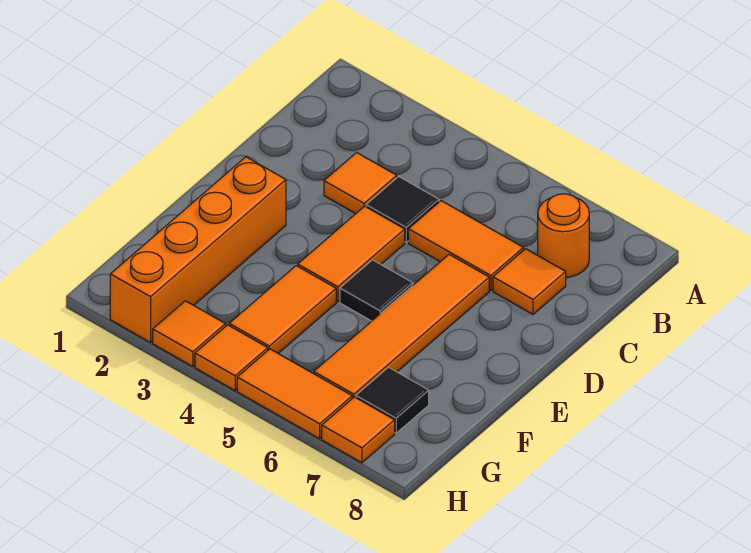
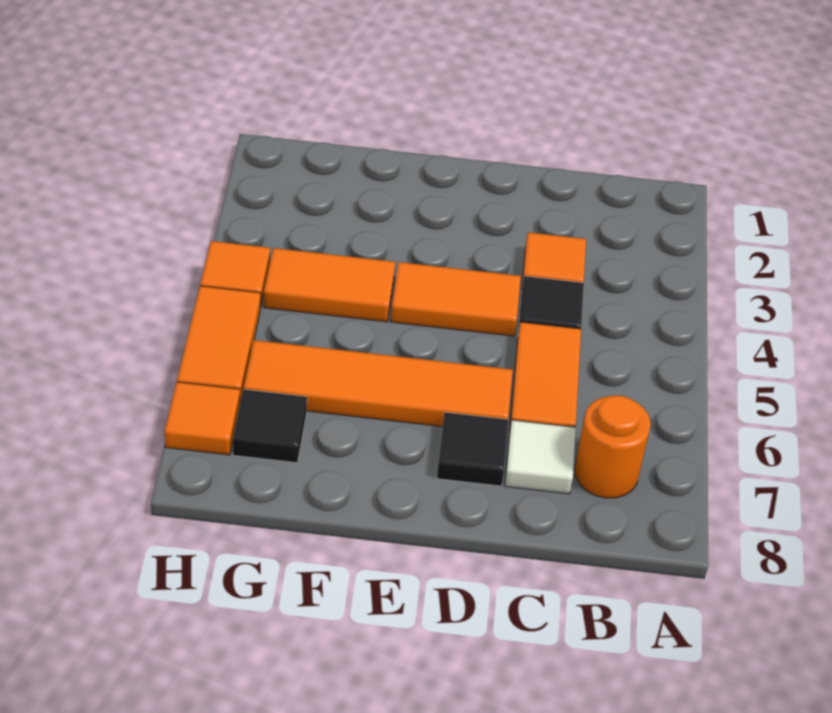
orange tile C7 level 1 -> white tile C7 level 1
orange brick E2:H2 level 1 -> none
black tile E5 level 1 -> black tile D7 level 1
orange tile H3 level 1 -> none

